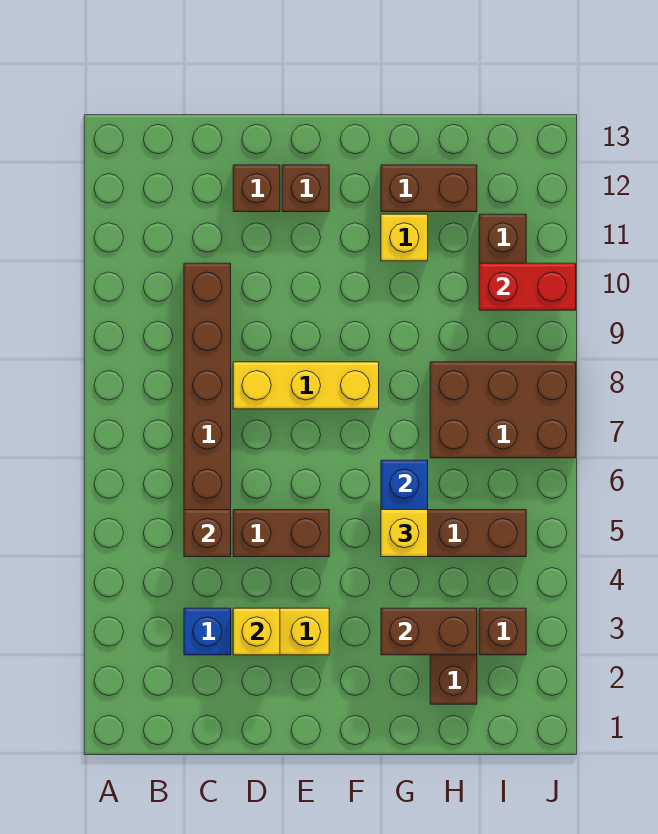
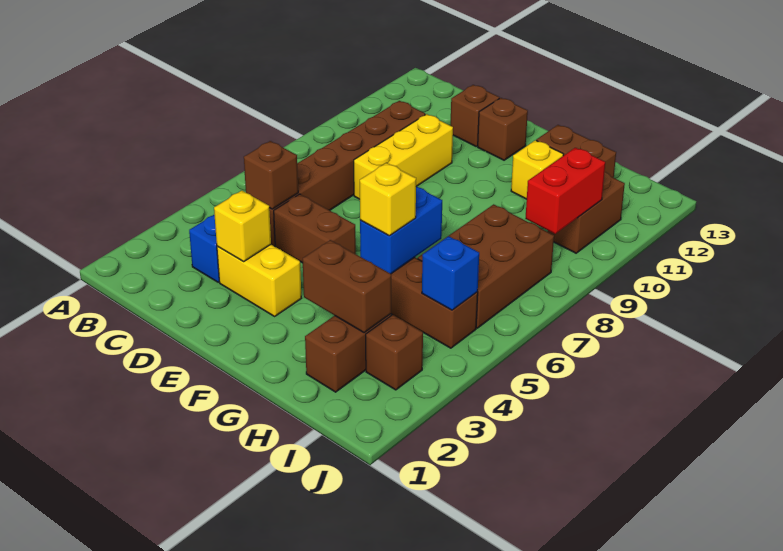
yellow brick D8:F8 level 1 -> yellow brick D8:D10 level 1
brown brick H7:J8 level 1 -> brown brick H6:I8 level 1
none -> blue brick I5 level 2
red brick I10:J10 level 2 -> red brick I9:I10 level 2

